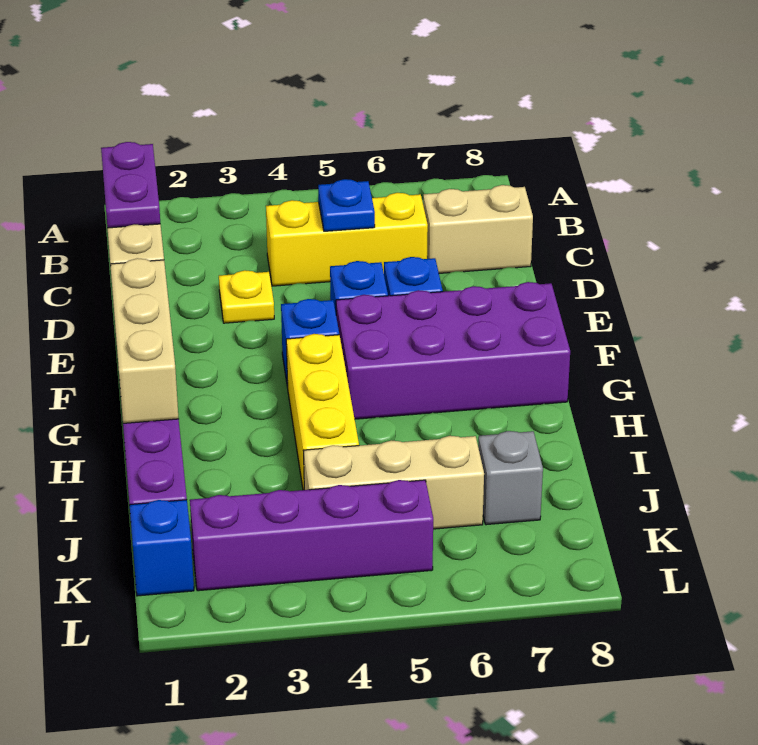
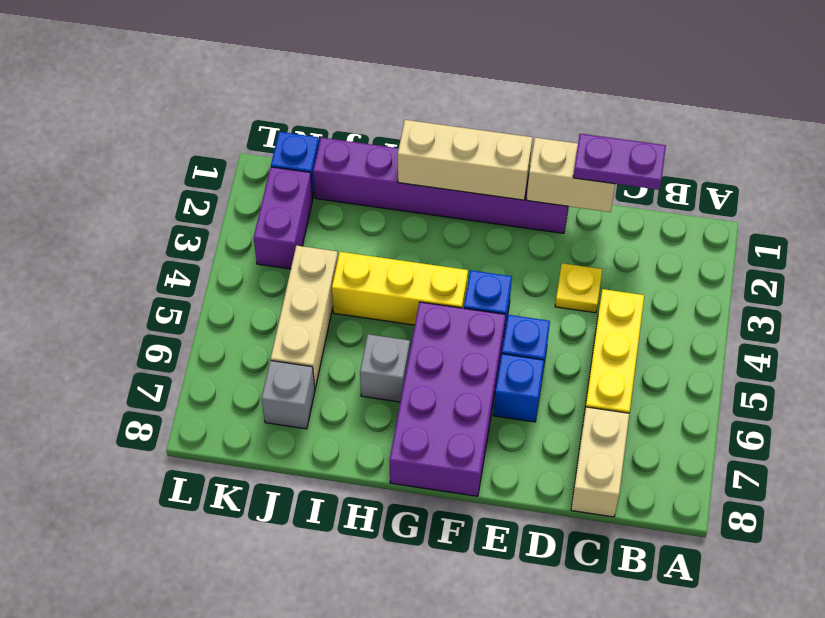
blue plate C5 level 2 -> none
none -> grey brick H6 level 1
purple brick K2:K5 level 1 -> purple brick K2:K3 level 1

